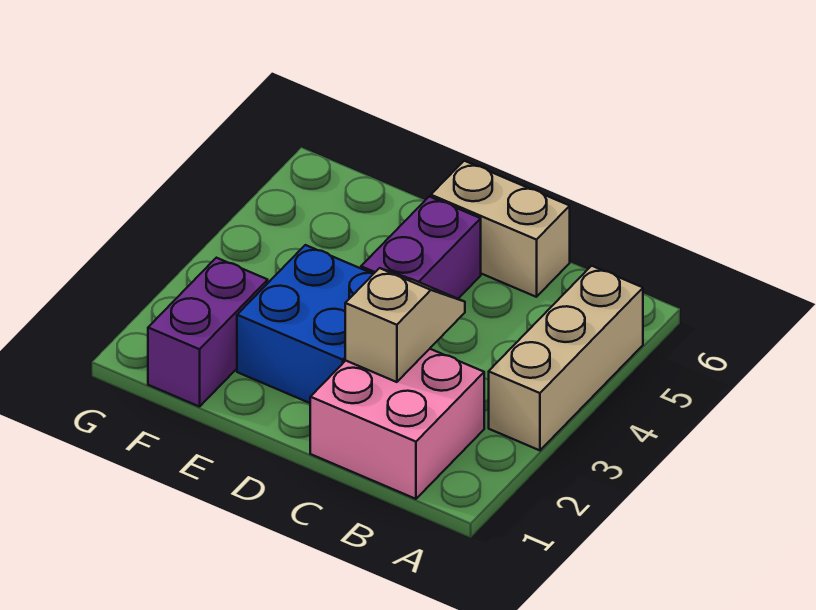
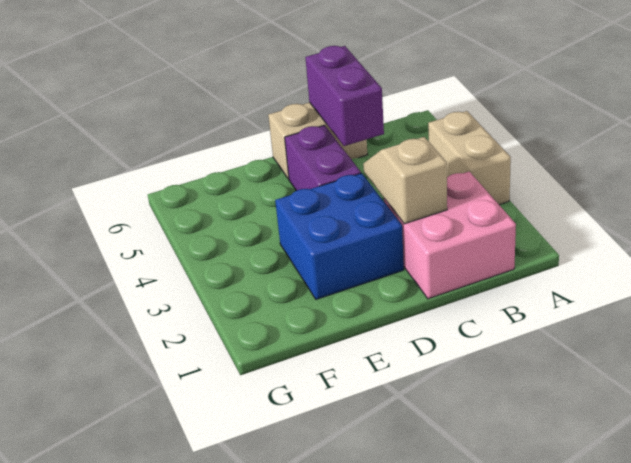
tan brick A3:A5 level 1 -> tan brick A3:A4 level 1
purple brick F1:F2 level 1 -> purple brick C5:C6 level 2

